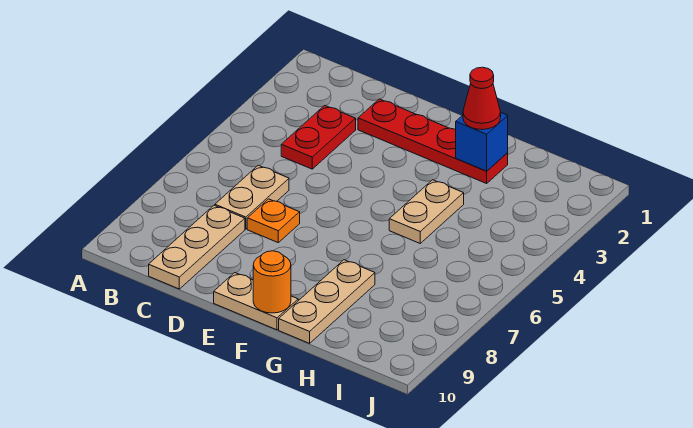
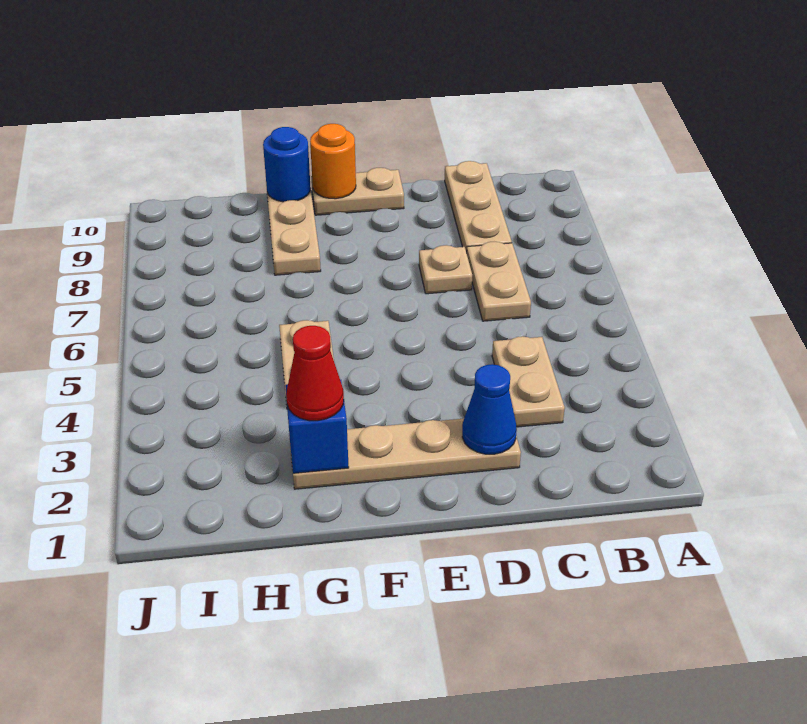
red plate C3:C4 level 1 -> tan plate C3:C4 level 1
red plate D2:G2 level 1 -> tan plate D2:G2 level 1
none -> blue cone D2 level 2
orange plate D7 level 1 -> tan plate D7 level 1
none -> blue round brick G10 level 2

